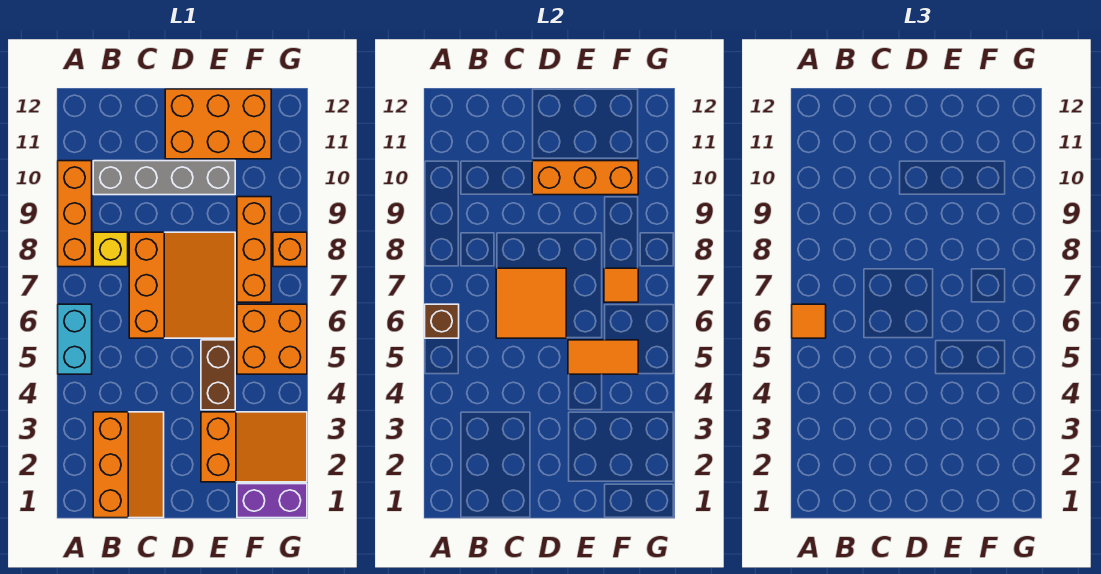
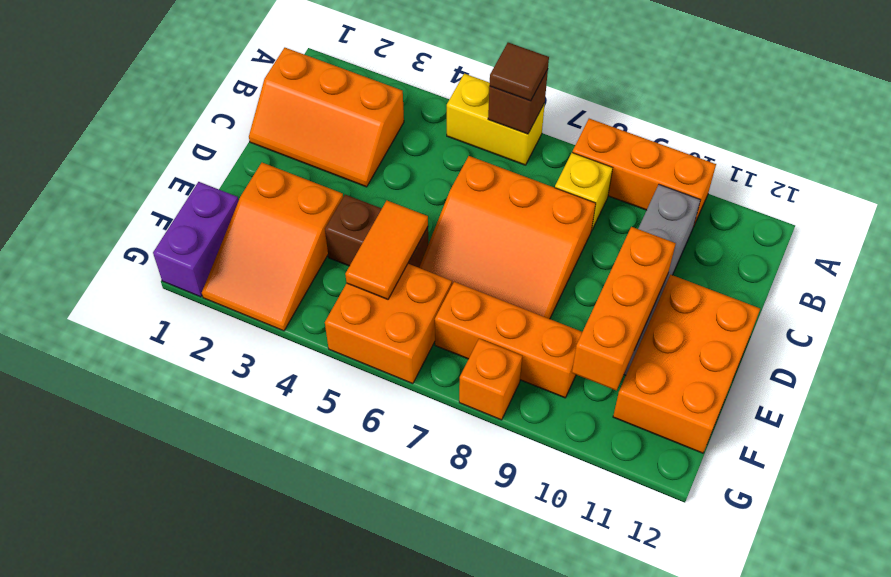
cyan brick A5:A6 level 1 -> yellow brick A5:A6 level 1
orange tile A6 level 3 -> brown tile A6 level 3
orange tile C6:D7 level 2 -> none
orange tile F7 level 2 -> none

